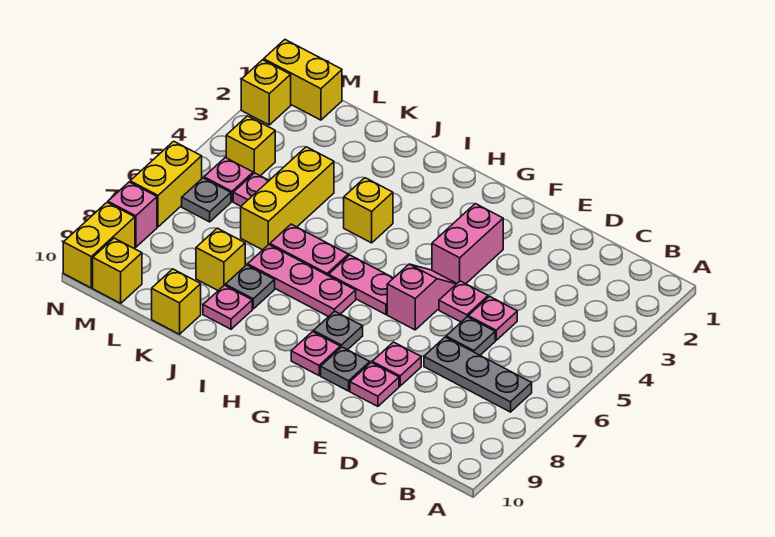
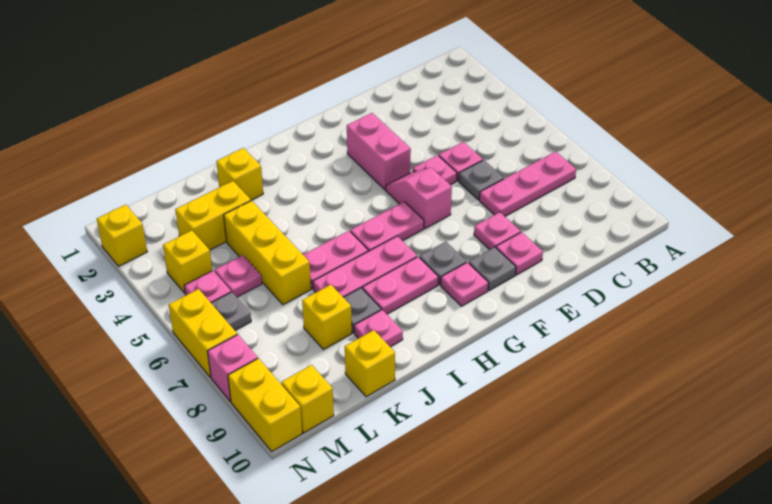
grey plate B7:D7 level 1 -> pink plate B7:D7 level 1
none -> pink plate H8:I8 level 1
yellow brick I4 level 1 -> yellow brick J2 level 1
yellow brick M1:N1 level 1 -> yellow brick K3:L3 level 1

